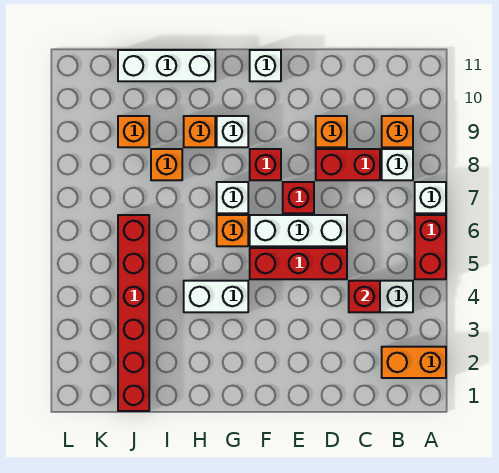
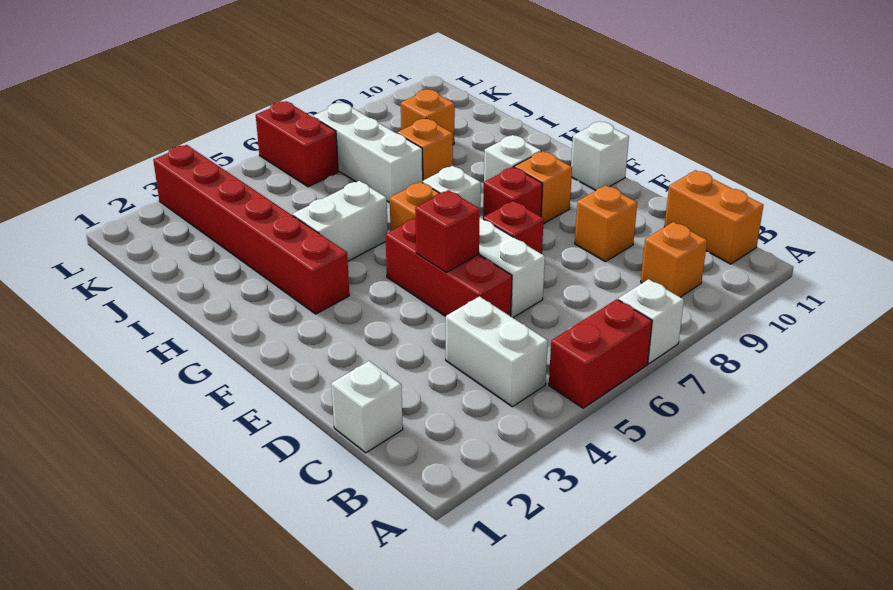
orange brick A2:B2 level 1 -> orange brick B11:C11 level 1
white brick B8 level 1 -> white brick C1 level 1
red brick C4 level 2 -> red brick E5 level 2
red brick C8:D8 level 1 -> red brick K6:L6 level 1
white brick G4:H4 level 1 -> white brick H4:H5 level 1
orange brick H9 level 1 -> orange brick F9 level 1
white brick H11:J11 level 1 -> white brick I7:K7 level 1
red brick J1:J6 level 1 -> red brick G3:L3 level 1

